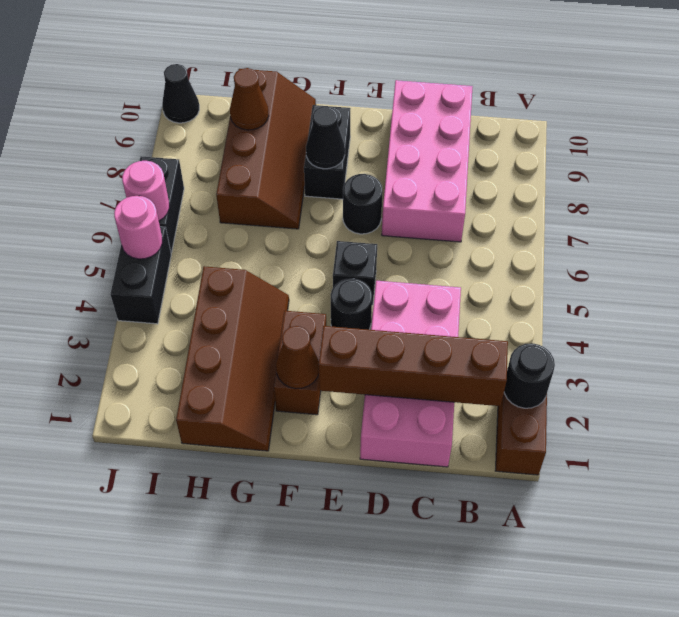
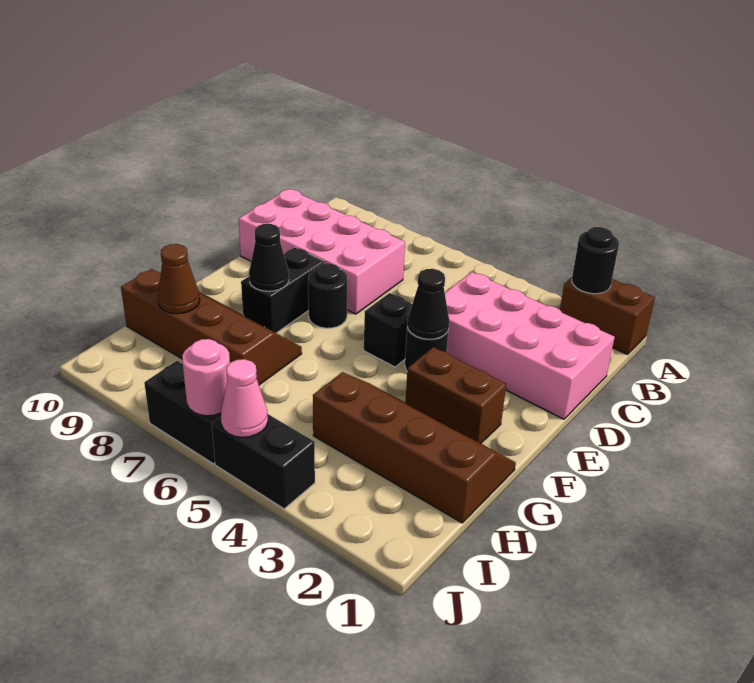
brown brick B2:E2 level 2 -> none
brown cone F2 level 2 -> none
black brick F8:F9 level 1 -> black brick E8:F8 level 1
pink round brick J5 level 2 -> pink cone J5 level 2
black cone J10 level 1 -> black cone E4 level 2

